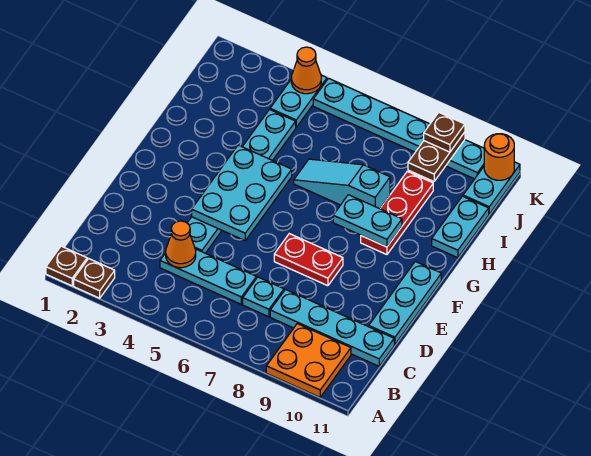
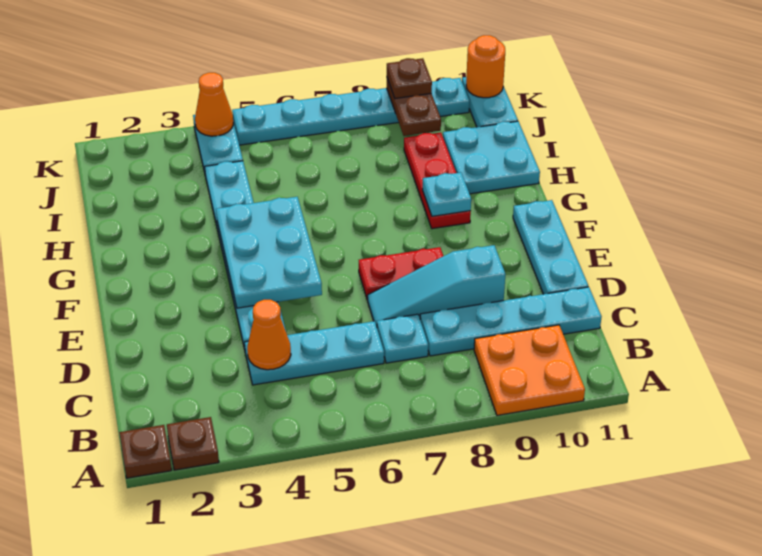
cyan plate G8:G9 level 2 -> cyan plate G9 level 2
cyan slope H6:H8 level 1 top 8 -> cyan slope D7:D9 level 1 top 9
cyan plate H11:I11 level 1 -> cyan plate H10:I11 level 1

